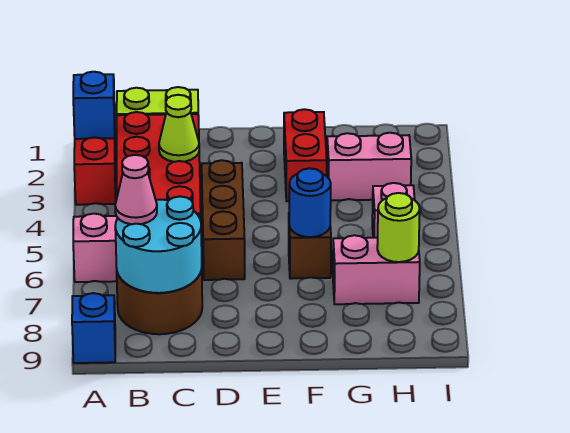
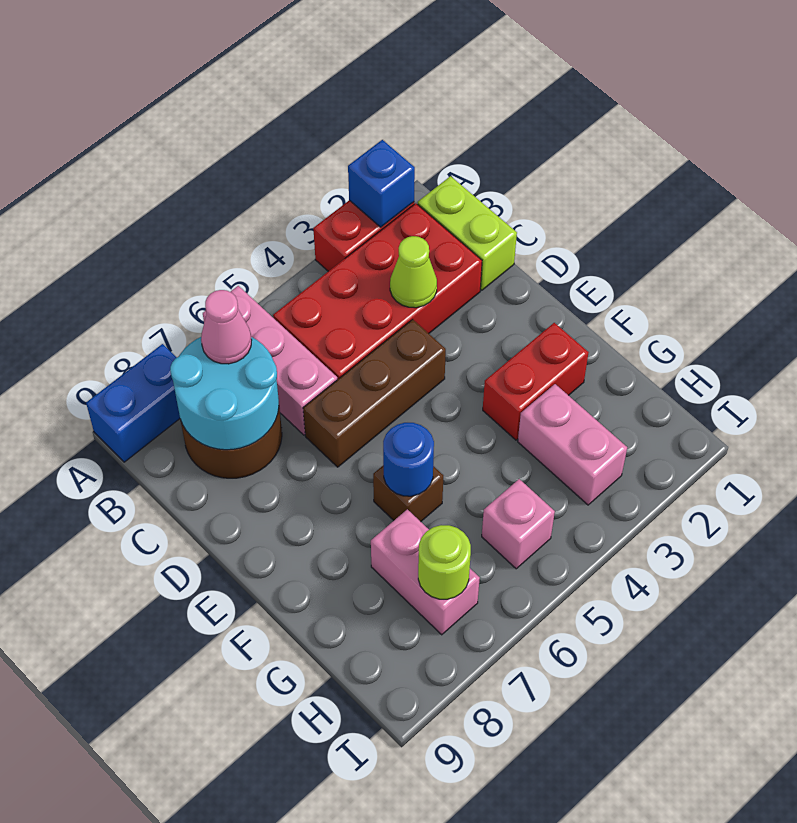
blue brick A9 level 1 -> blue brick A8:A9 level 1

